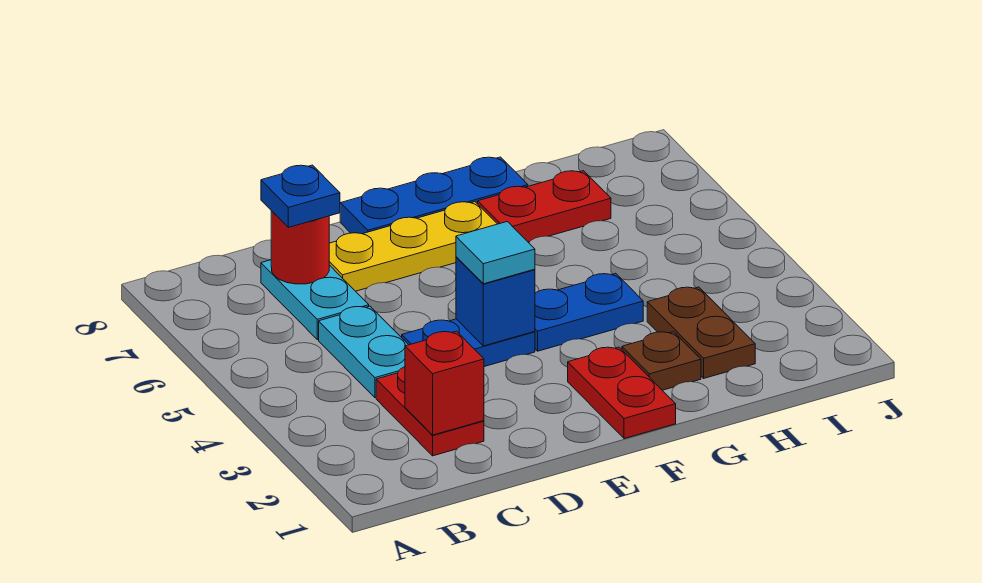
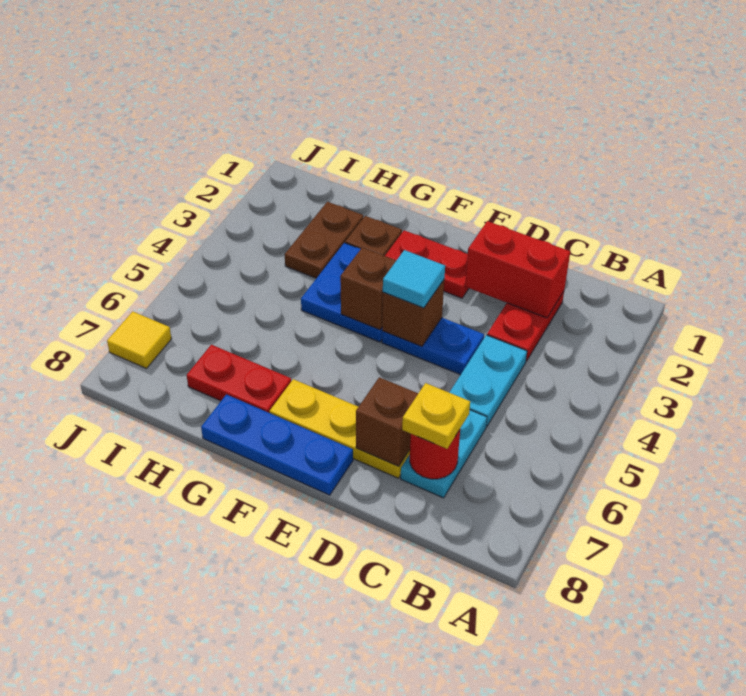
red brick C2 level 2 -> red brick C2:D2 level 2
blue plate C7 level 3 -> yellow plate C7 level 3
none -> brown brick D7 level 2
blue brick E4 level 2 -> brown brick E4 level 2
red plate F1:F2 level 1 -> red plate E2:F2 level 1
blue plate F4:G4 level 1 -> blue plate F3:G4 level 1
none -> brown brick F4 level 2
none -> yellow tile J7 level 1

